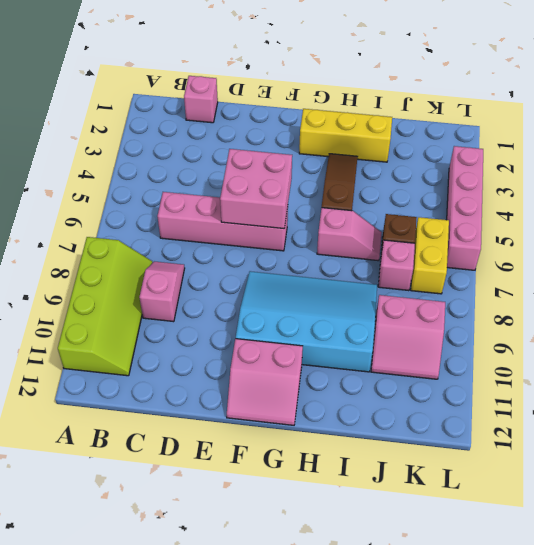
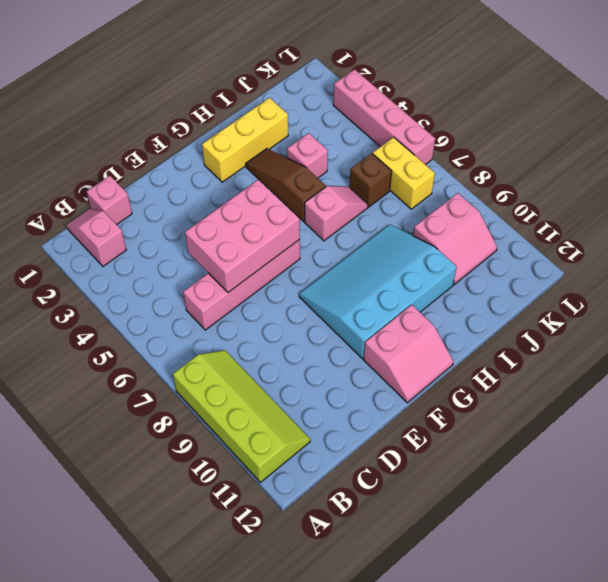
pink slope C8:C9 level 1 top 9 -> pink slope B1:B2 level 1 top 2
pink brick E5:F6 level 2 -> pink brick D5:F6 level 2
pink brick J7 level 1 -> pink brick I4 level 1

